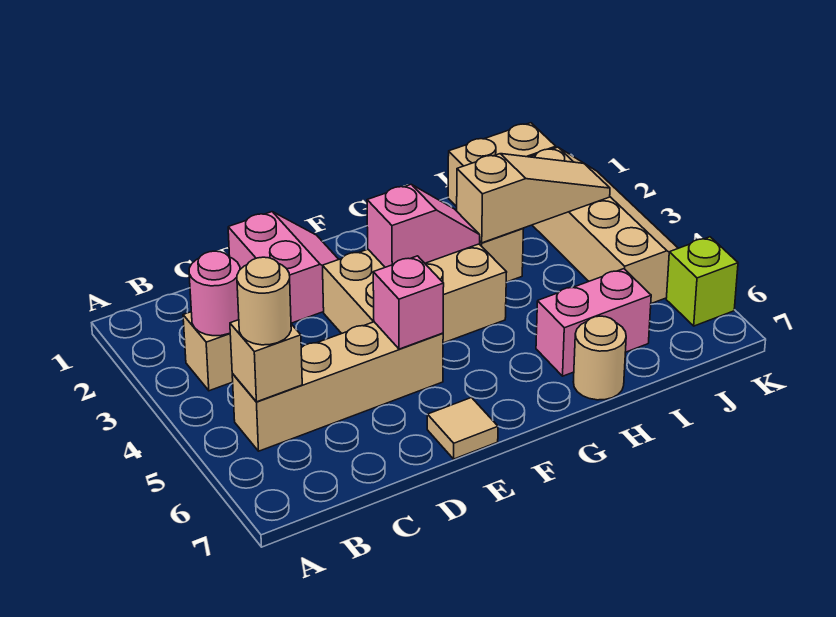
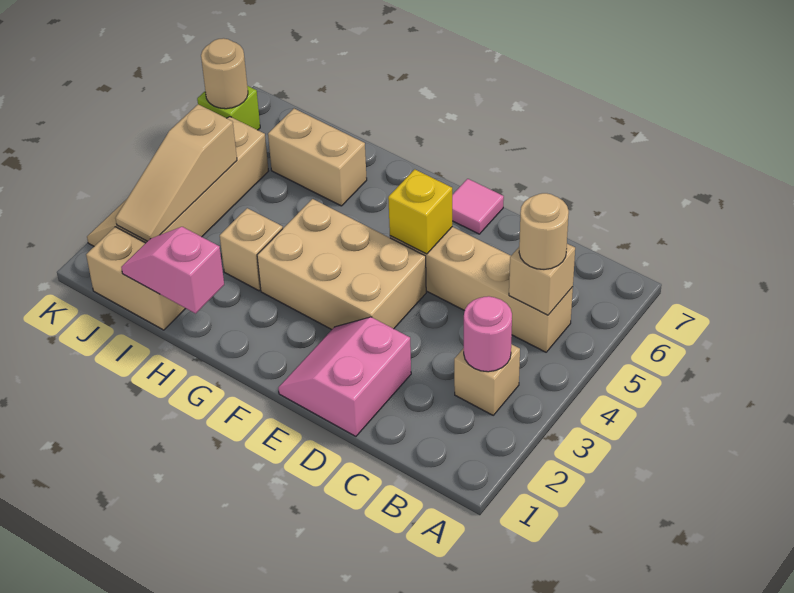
pink brick E5 level 2 -> yellow brick E5 level 2
tan tile E7 level 1 -> pink tile E7 level 1
pink slope F3:G3 level 2 top F -> pink slope H1:I1 level 2 top H
tan slope H3:J3 level 2 top H -> tan slope J2:J4 level 2 top 4
pink brick H6:I6 level 1 -> tan brick H6:I6 level 1
tan round brick H7 level 1 -> tan round brick K6 level 2

